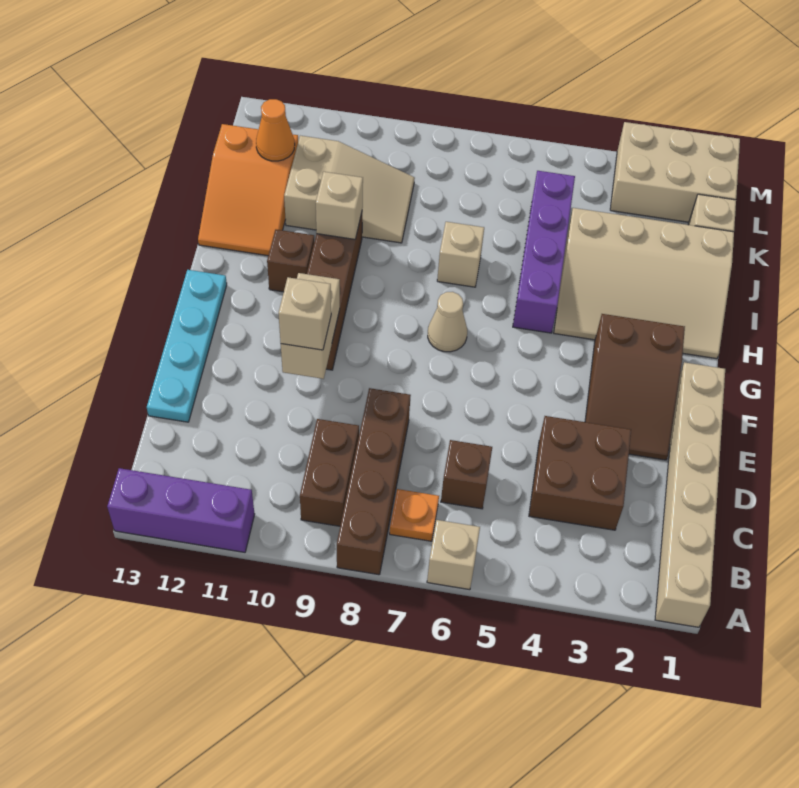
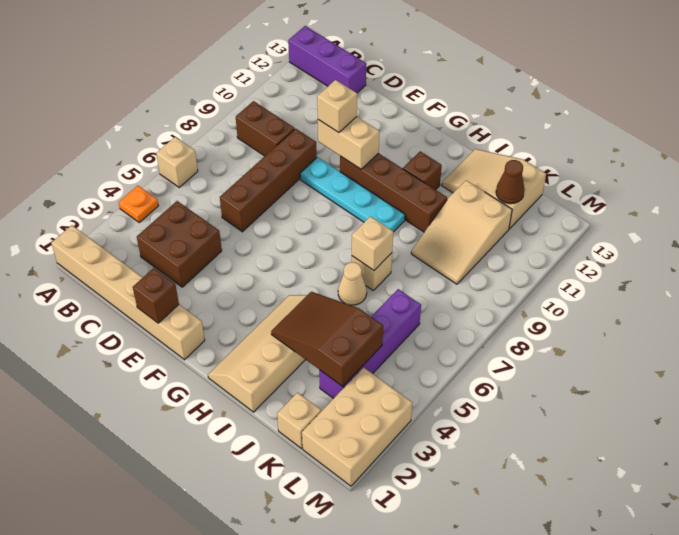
brown brick A8:D8 level 1 -> brown brick D6:D9 level 1
purple brick A11:A13 level 1 -> purple brick A13:C13 level 1
orange plate B7 level 1 -> orange plate A4 level 1
brown brick C6 level 1 -> brown brick E1 level 2
cyan plate D13:G13 level 1 -> cyan plate E9:H9 level 1
brown slope E2:G3 level 1 top G -> brown slope I3:K4 level 2 top K
tan cone G7 level 1 -> tan cone I6 level 1
tan slope H1:J4 level 1 top J -> tan slope H1:I4 level 1 top I
purple brick H5:K5 level 1 -> purple brick K3:K6 level 1
tan brick I10 level 2 -> tan brick I7 level 2
orange slope I12:K13 level 1 top K -> tan slope I12:K13 level 1 top K
orange cone K12 level 2 -> brown cone K12 level 2

